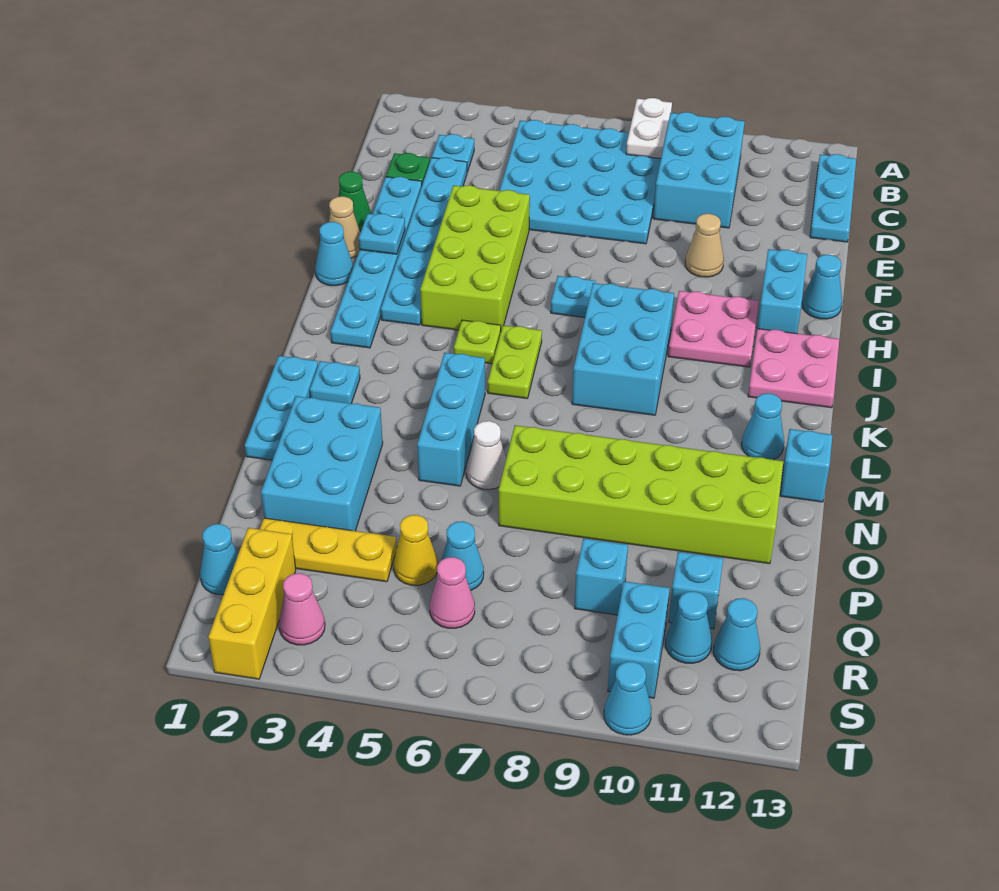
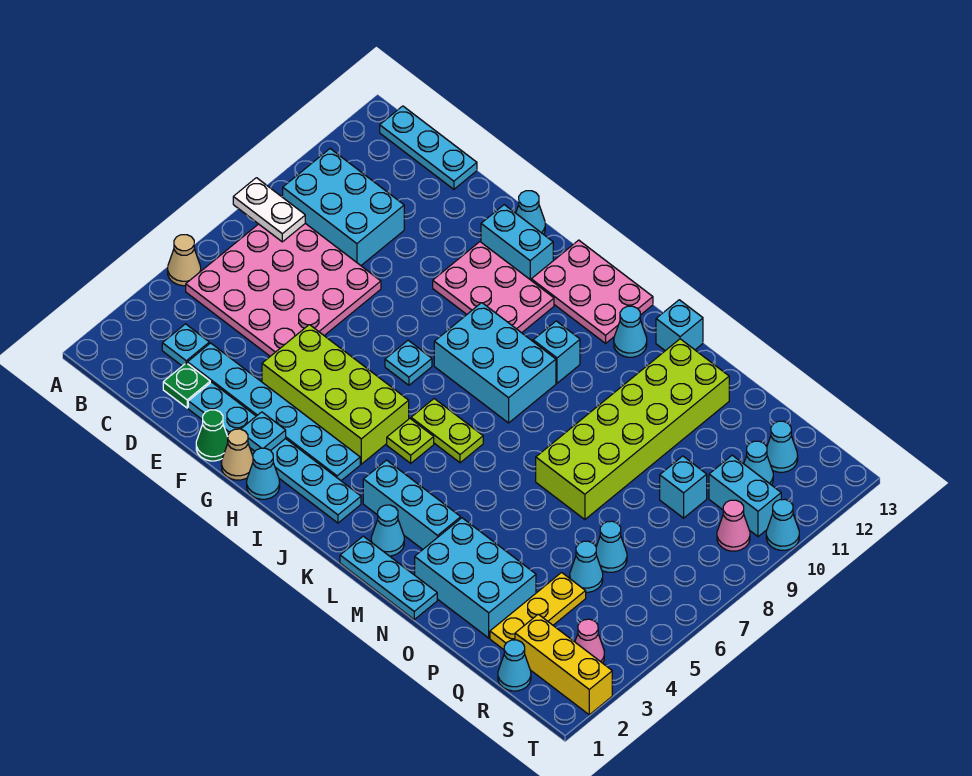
cyan plate B5:E8 level 1 -> pink plate B5:E8 level 1
tan cone F10 level 1 -> tan cone A5 level 1
pink plate H10:I11 level 1 -> pink plate G10:I11 level 1
pink plate I12:J13 level 1 -> pink plate I12:K13 level 1
cyan plate L2 level 1 -> cyan cone L2 level 1
cyan brick L5:N5 level 1 -> cyan brick K3:M3 level 1
white cone N6 level 1 -> none
yellow cone Q5 level 1 -> cyan cone Q5 level 1
cyan brick Q11 level 1 -> cyan brick K10 level 1
pink cone R6 level 1 -> pink cone S9 level 1

